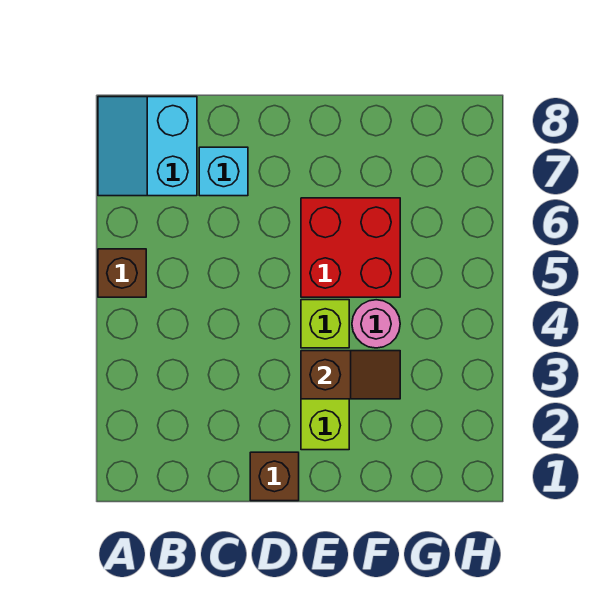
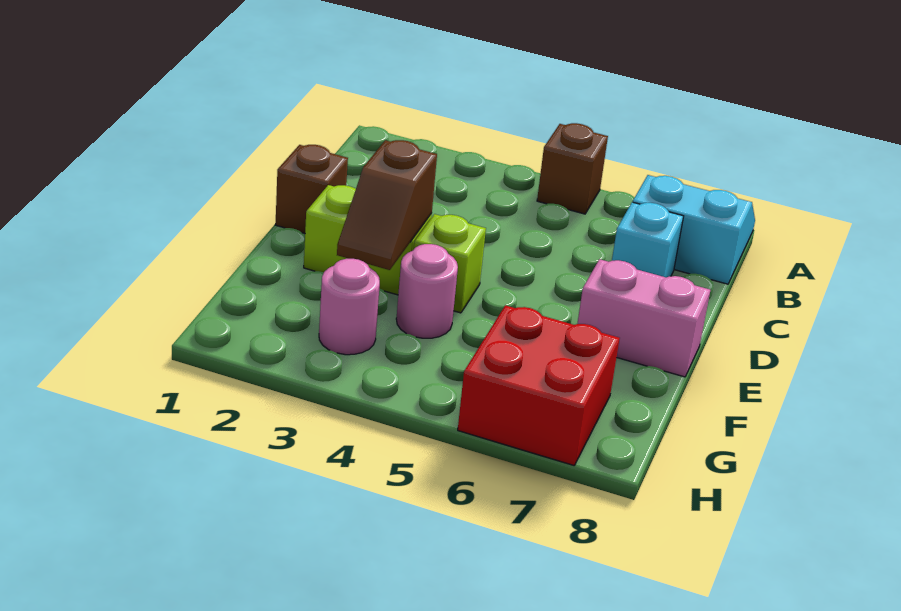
red brick E5:F6 level 1 -> red brick G6:H7 level 1
none -> pink brick E7:E8 level 1
none -> pink round brick G3 level 1

